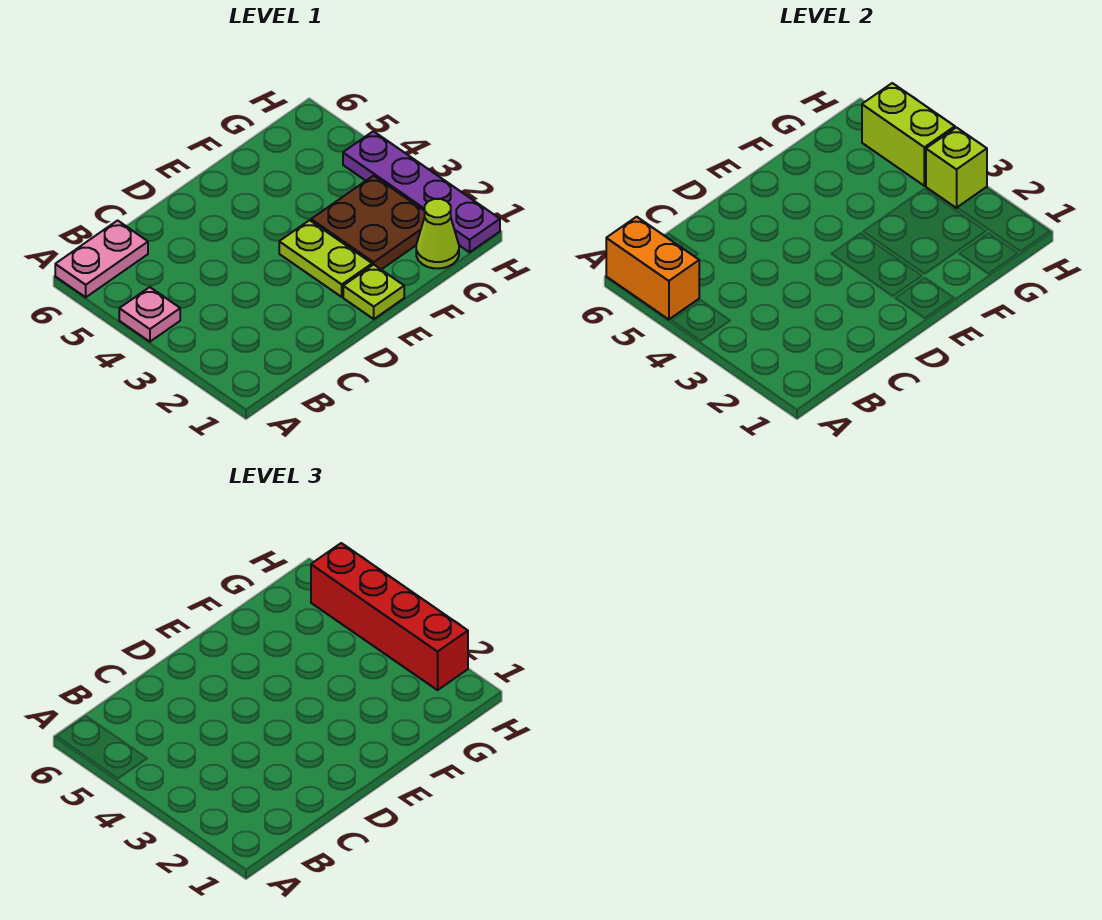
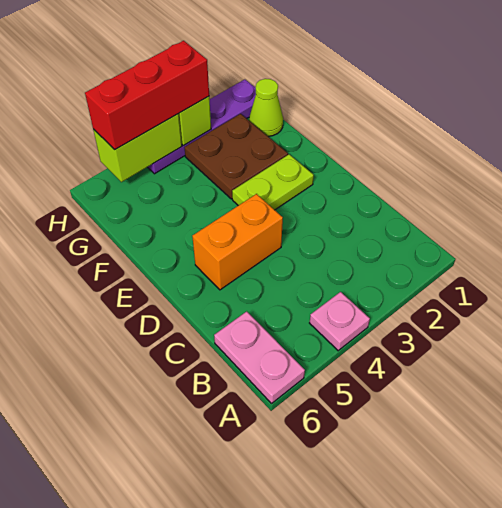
orange brick A5:A6 level 2 -> orange brick D4:D5 level 1
lime plate E1 level 1 -> none
red brick H2:H5 level 3 -> red brick H3:H5 level 3

